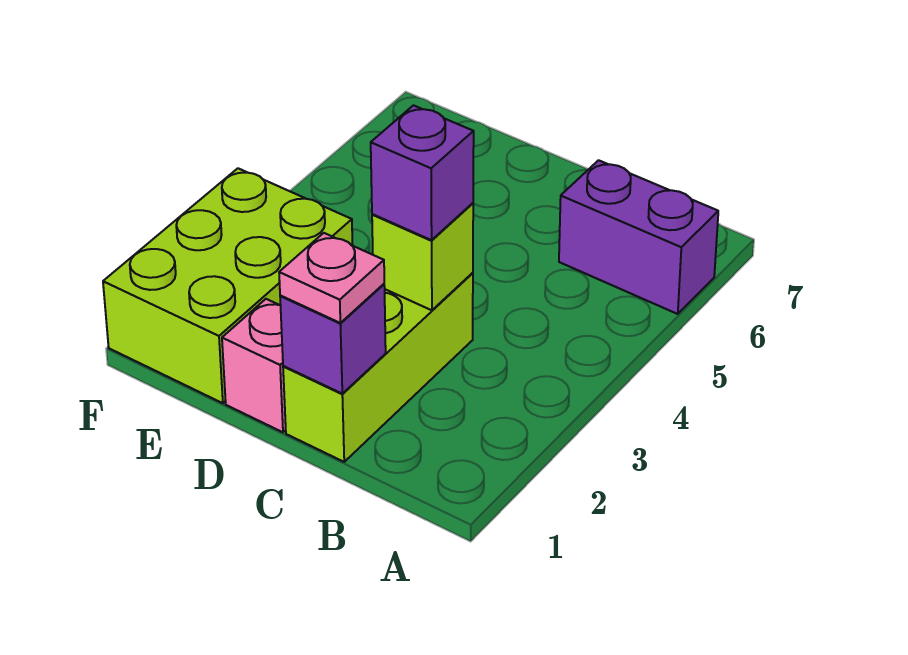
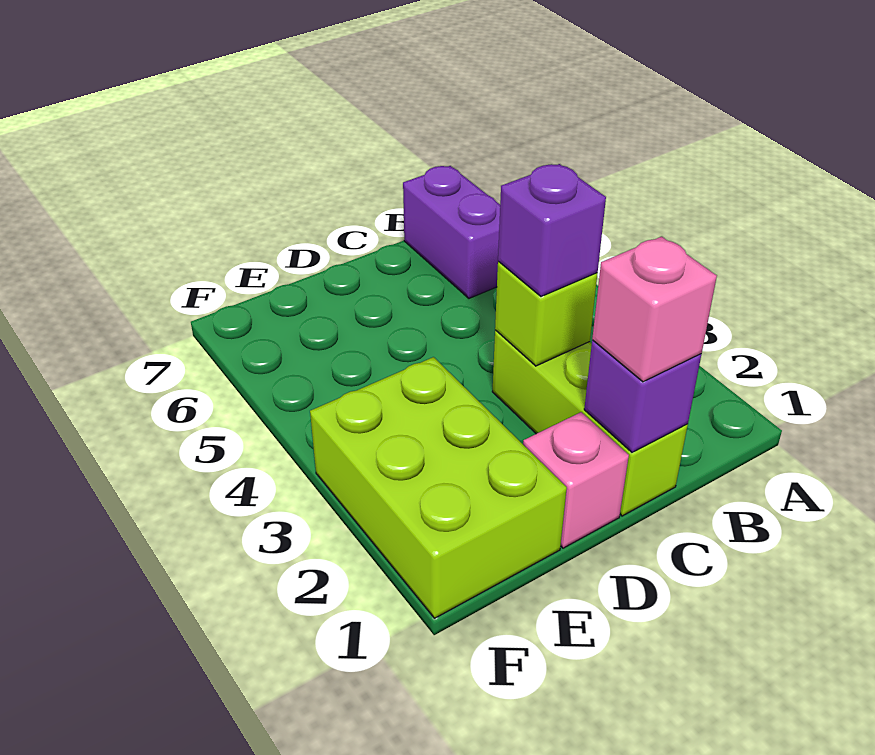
purple brick A6:B6 level 1 -> purple brick B6:B7 level 1
pink plate C1 level 3 -> pink brick C1 level 3

